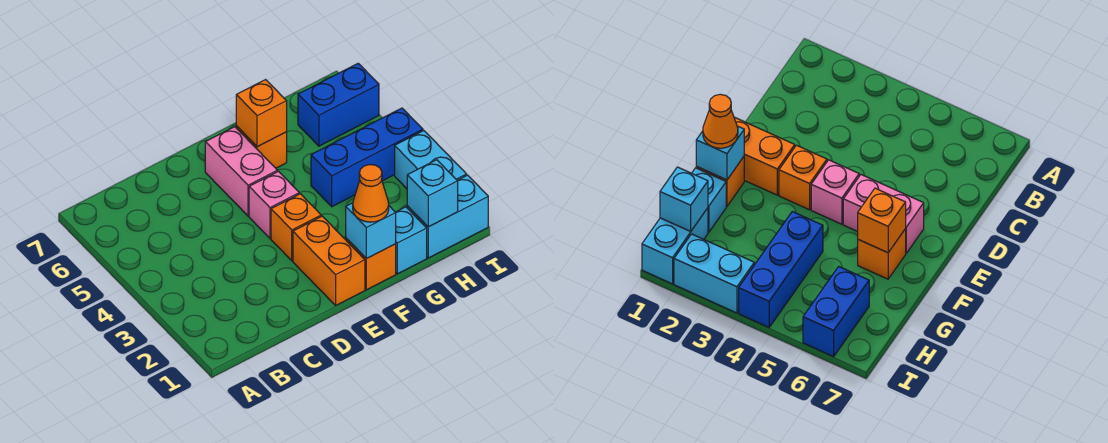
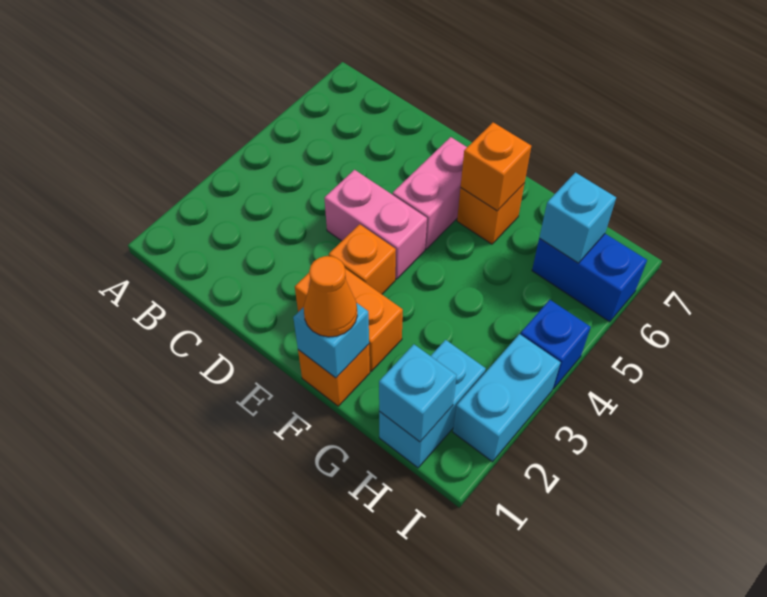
orange brick E1:E2 level 1 -> orange brick E2:F2 level 1
pink brick E4 level 1 -> pink brick D4:E4 level 1
cyan brick G1 level 1 -> cyan brick H6 level 2
blue brick G4:I4 level 1 -> blue brick I4 level 1
cyan brick H1:I1 level 1 -> cyan brick H1:H2 level 1

